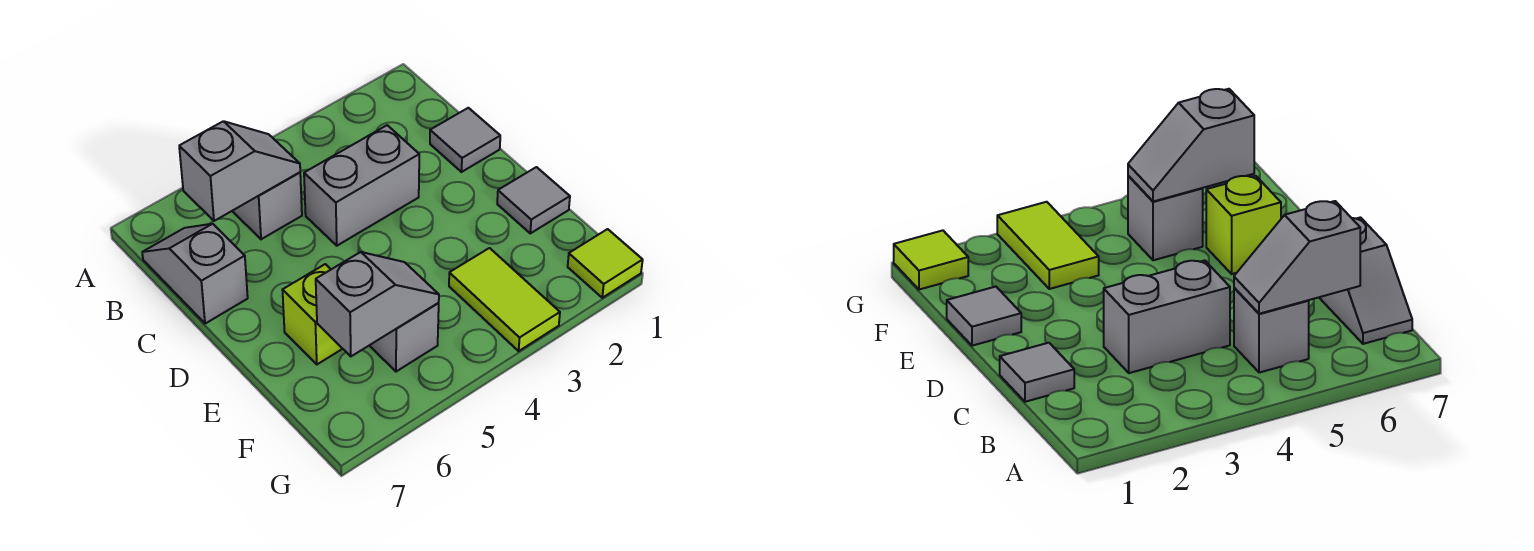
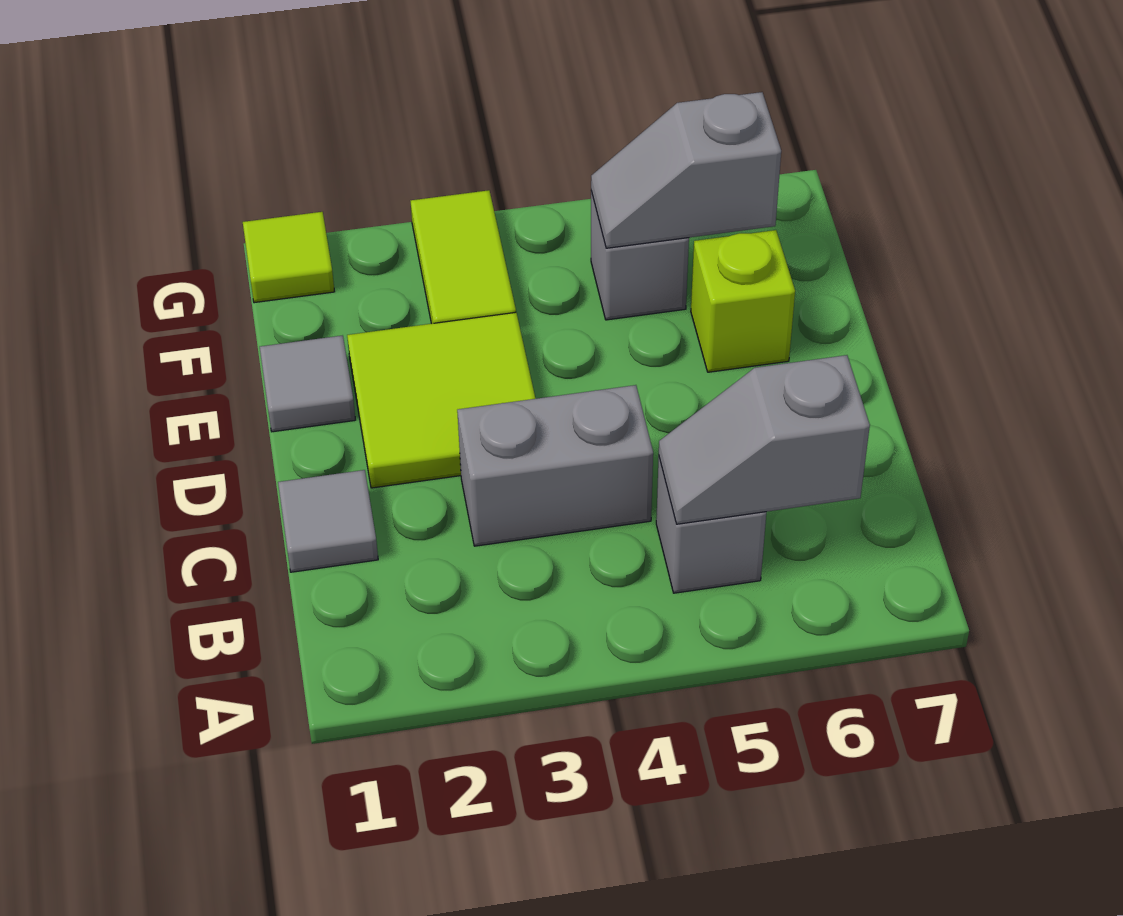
grey slope B7:C7 level 1 top C -> none
none -> lime tile D2:E3 level 1

